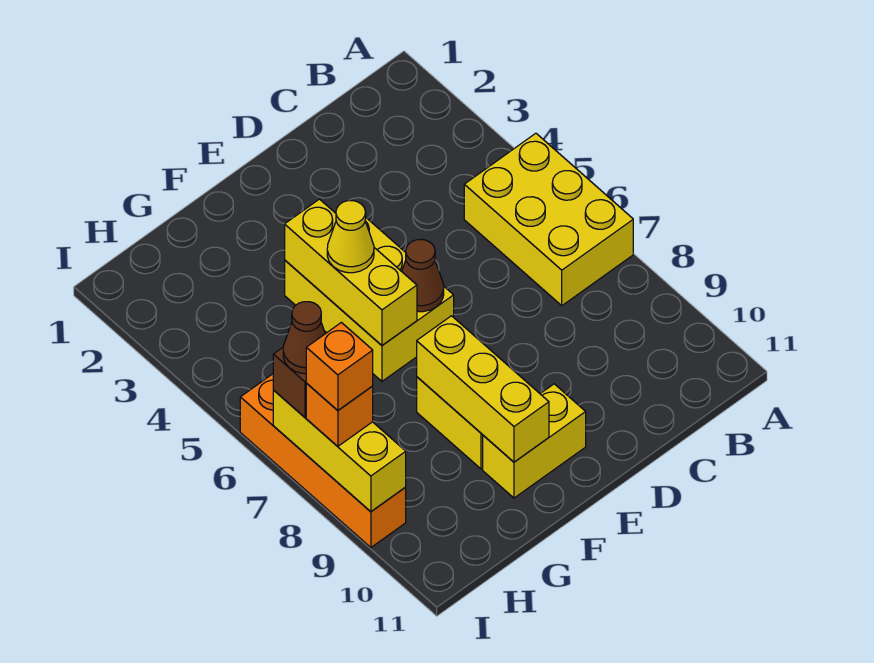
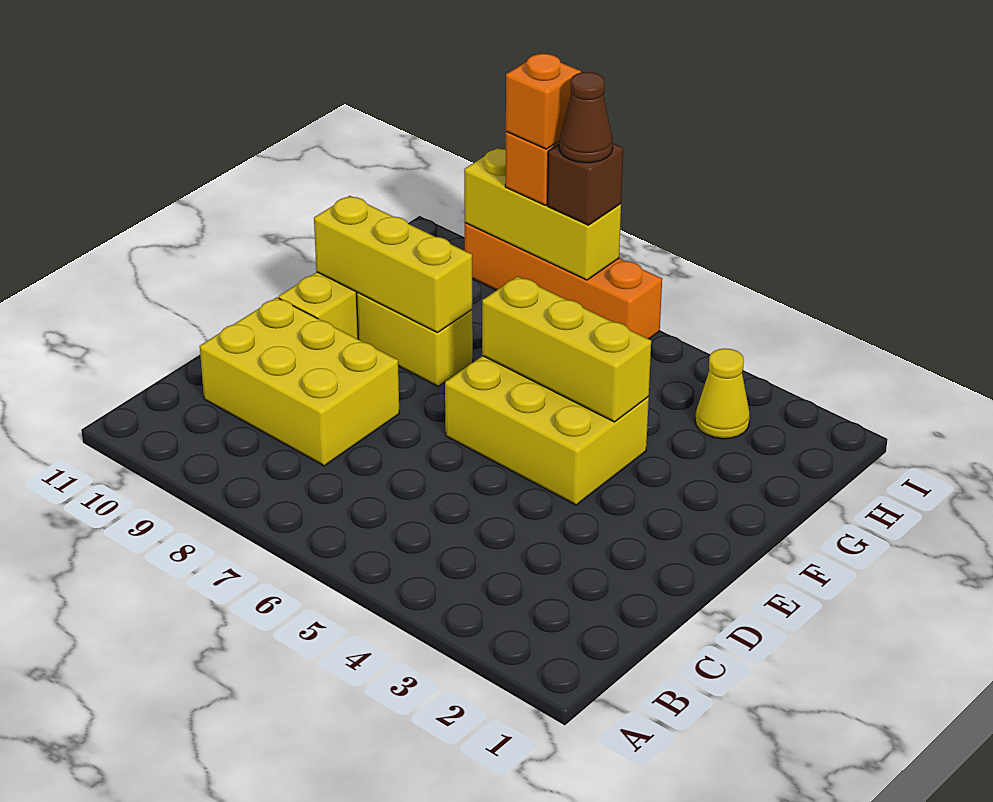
yellow brick A5:B7 level 1 -> yellow brick C8:D10 level 1
brown cone E6 level 2 -> none
yellow cone F5 level 3 -> yellow cone H3 level 1

